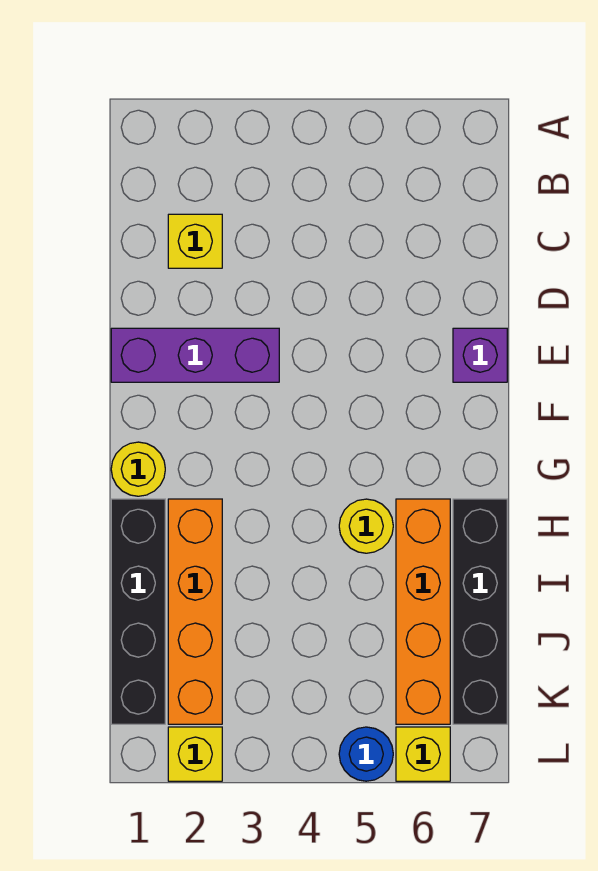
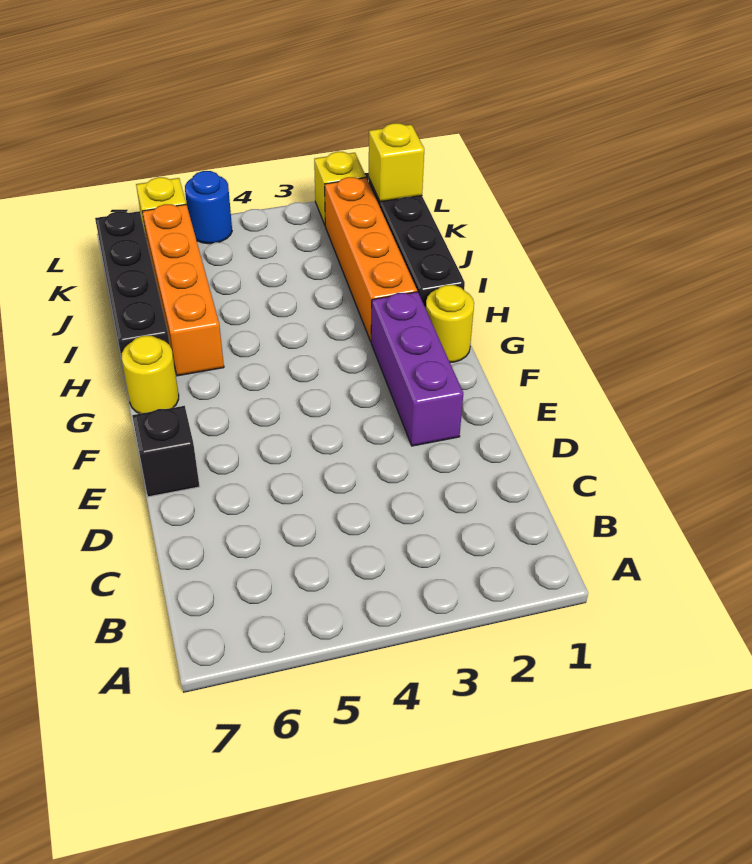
yellow brick C2 level 1 -> yellow brick K1 level 2
purple brick E1:E3 level 1 -> purple brick E2:G2 level 1
purple brick E7 level 1 -> black brick E7 level 1
yellow round brick H5 level 1 -> yellow round brick G7 level 1

